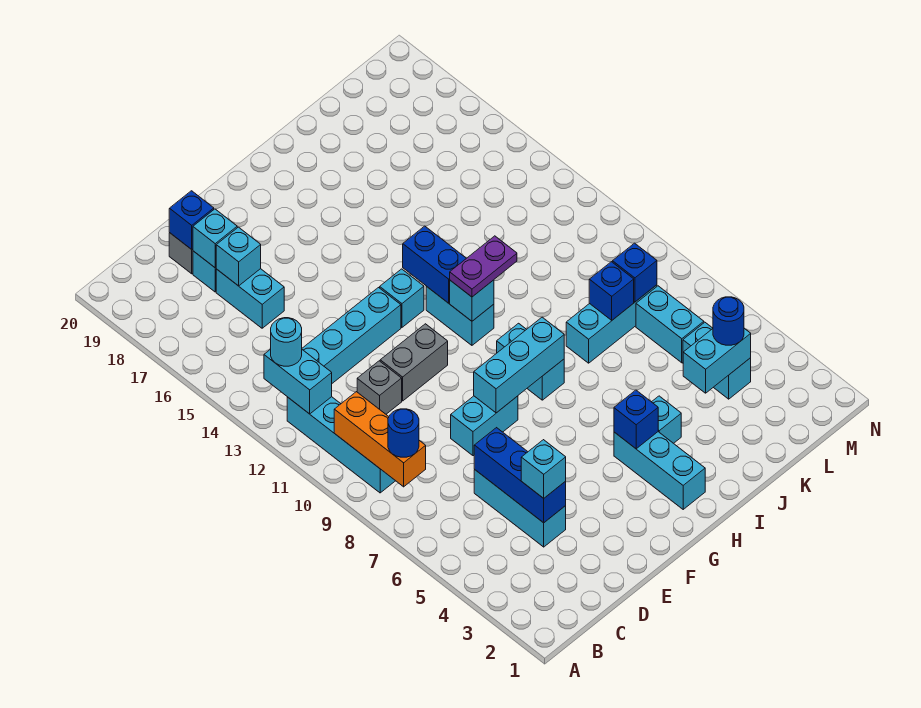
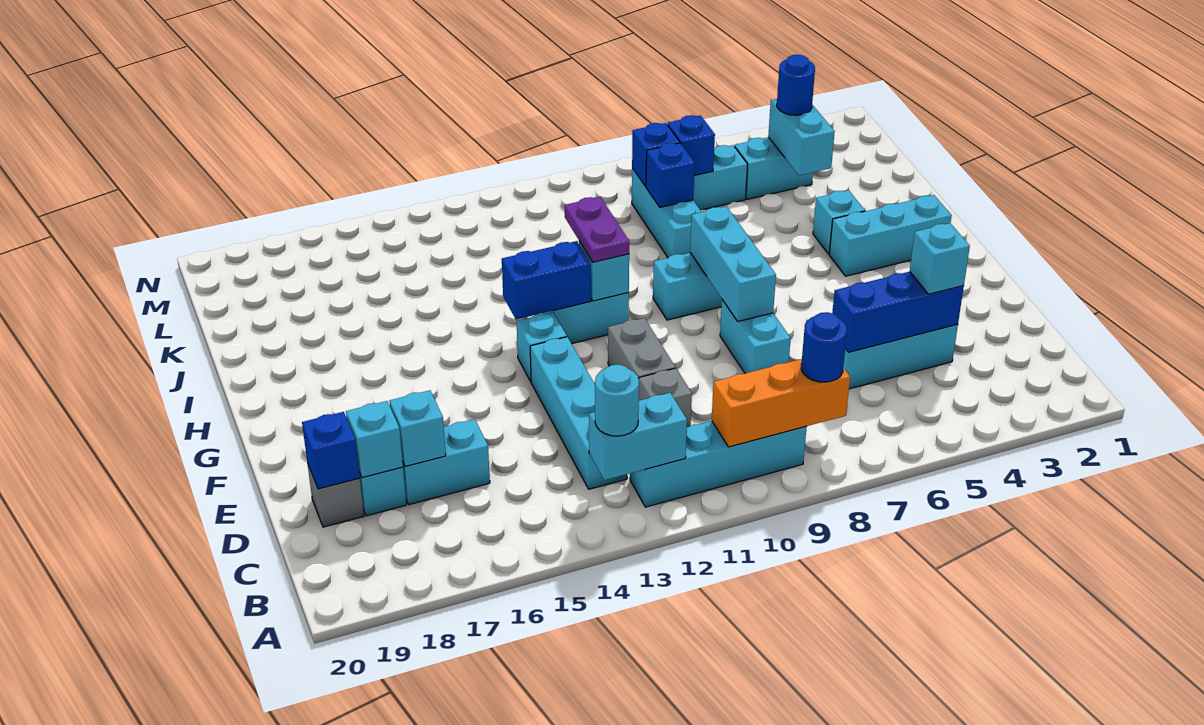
blue brick H4 level 2 -> blue brick L7 level 2

